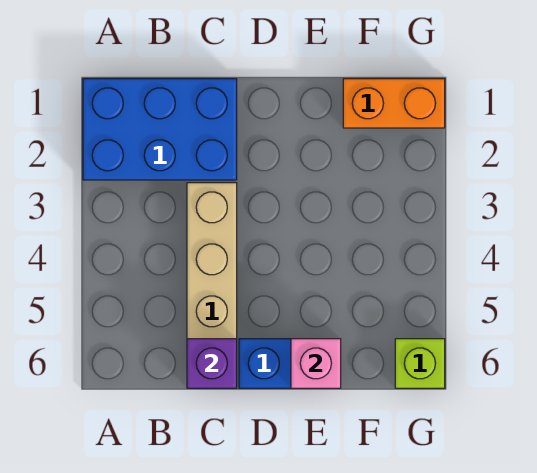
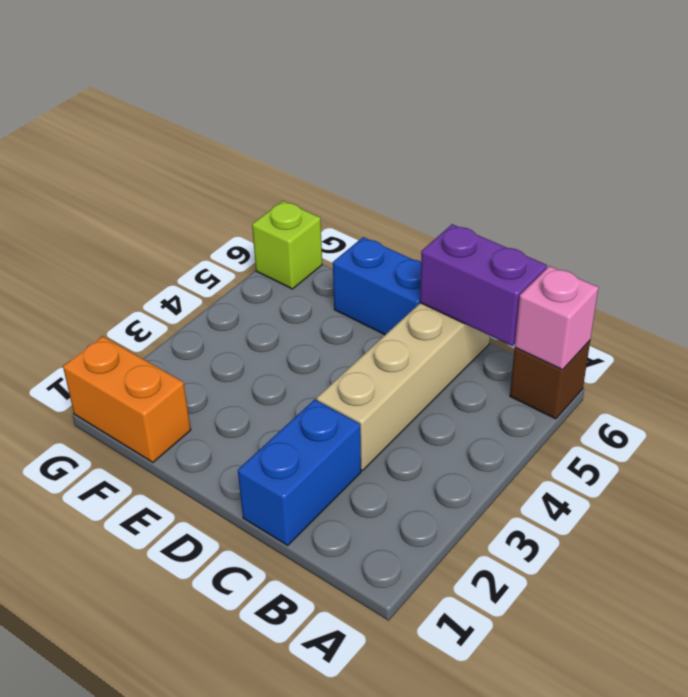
blue brick A1:C2 level 1 -> blue brick C1:C2 level 1
none -> brown brick A6 level 1
purple brick C6 level 2 -> purple brick B6:C6 level 2
pink brick E6 level 2 -> pink brick A6 level 2

